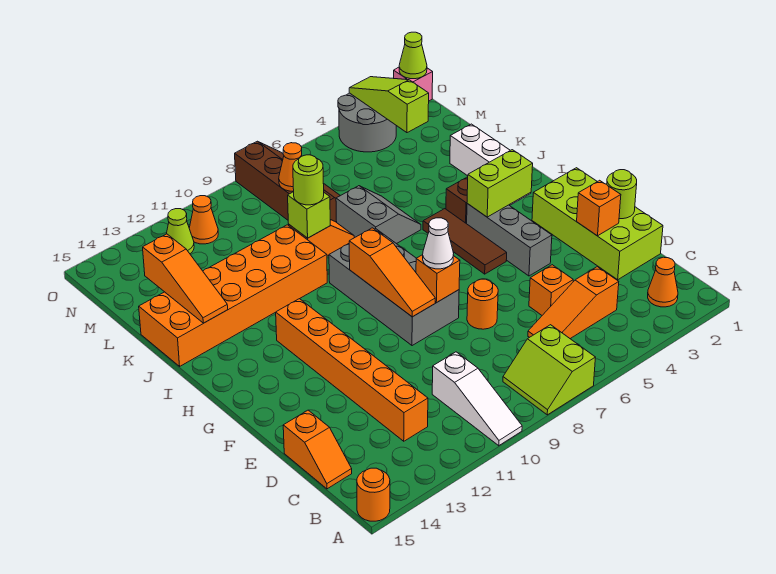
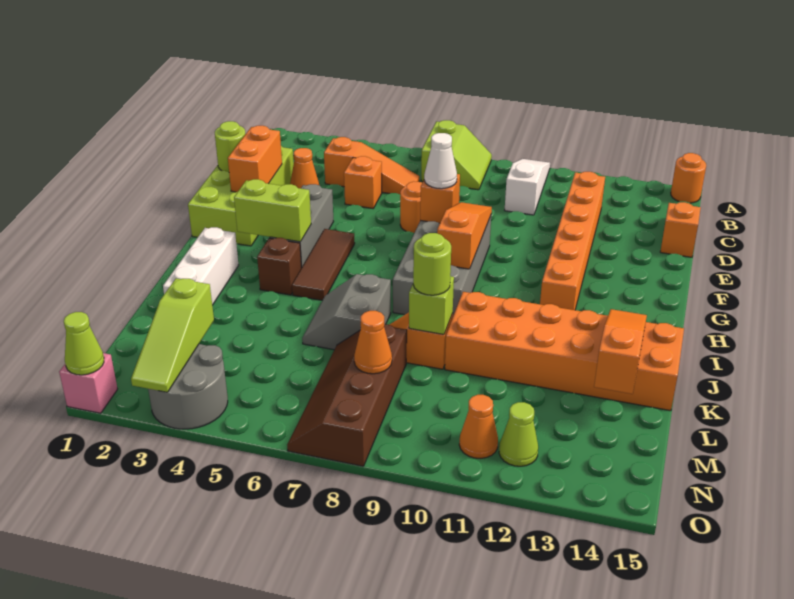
orange cone B2 level 1 -> orange cone D3 level 1
orange brick E2 level 2 -> orange brick E2:F2 level 2

